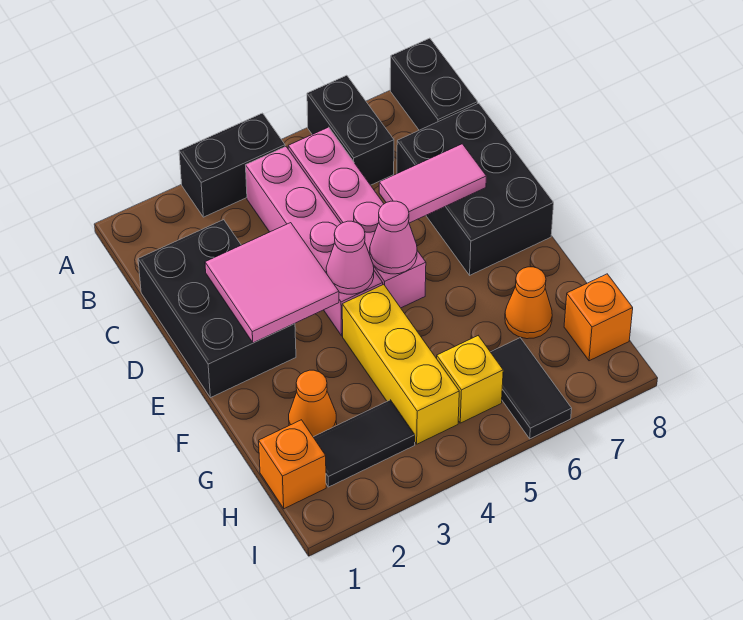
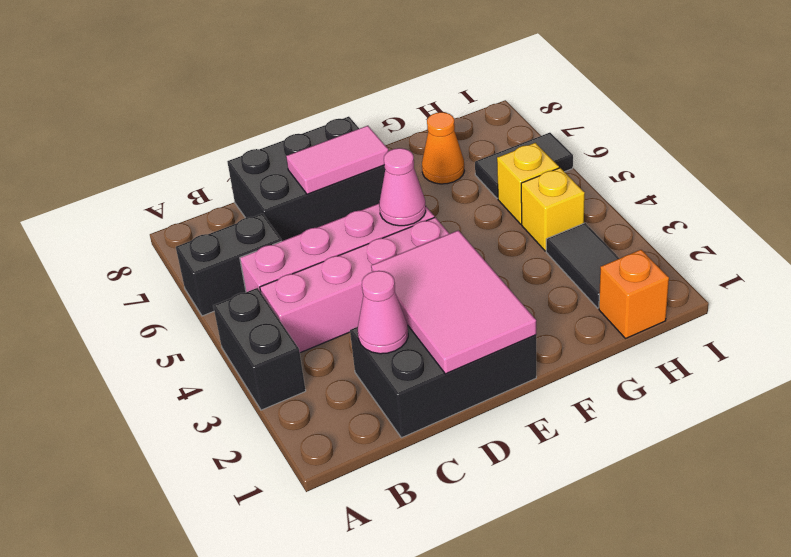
black brick A8:B8 level 1 -> none
pink tile D2:E3 level 2 -> pink tile D1:E3 level 2
pink tile D6:D7 level 2 -> pink tile D7:E7 level 2
pink cone E4 level 2 -> pink cone C2 level 2
yellow brick F4:H4 level 1 -> yellow brick H4 level 1
orange cone G2 level 1 -> none
orange brick H8 level 1 -> none

